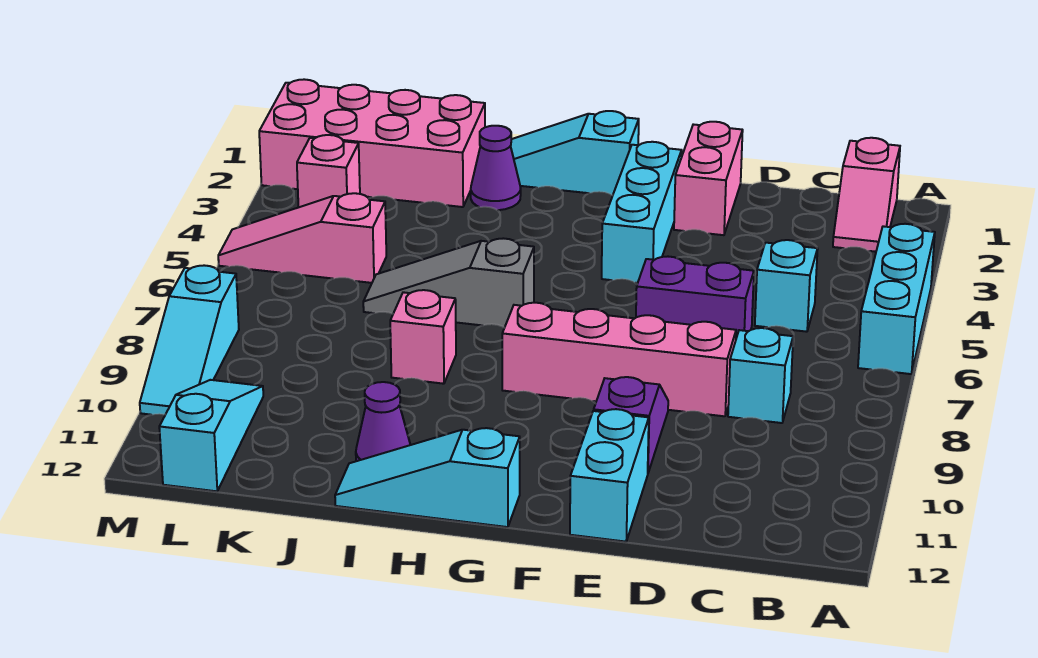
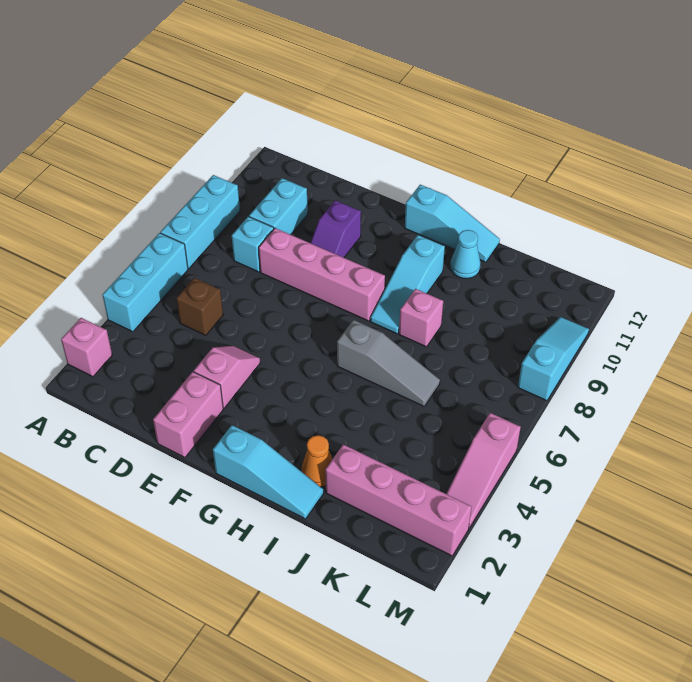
pink slope B1:B2 level 1 top 1 -> pink slope E3:E4 level 1 top 3
cyan brick C5 level 1 -> brown brick C5 level 1
purple brick D6:E6 level 1 -> none
cyan brick E11:E12 level 1 -> cyan brick C9:C10 level 1
cyan brick F2:F4 level 1 -> cyan brick A7:A9 level 1
purple cone I2 level 1 -> orange cone I2 level 1
purple cone I11 level 1 -> cyan cone I11 level 1
pink brick J1:M2 level 1 -> pink brick J2:M2 level 1
pink slope K5:M5 level 1 top K -> pink slope M3:M5 level 1 top 5
pink brick L3 level 1 -> pink brick A2 level 1
cyan slope L10:L12 level 1 top 12 -> cyan slope H8:H10 level 1 top 10

